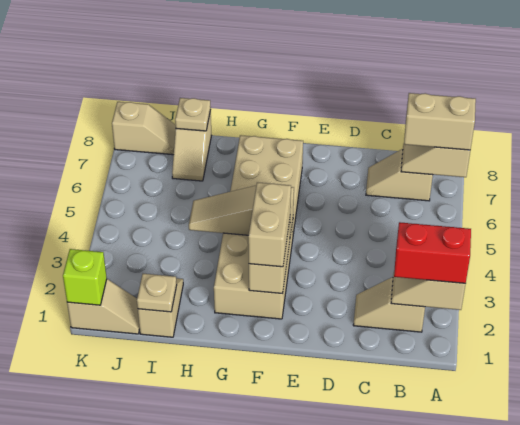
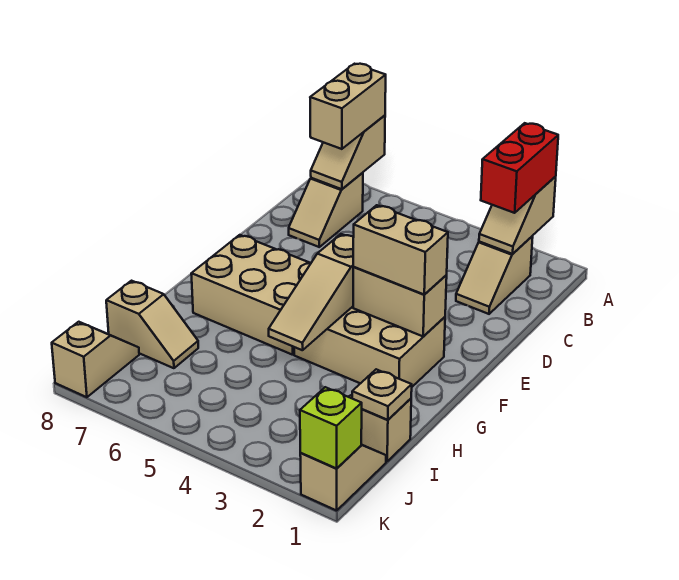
tan plate I8 level 2 -> none

